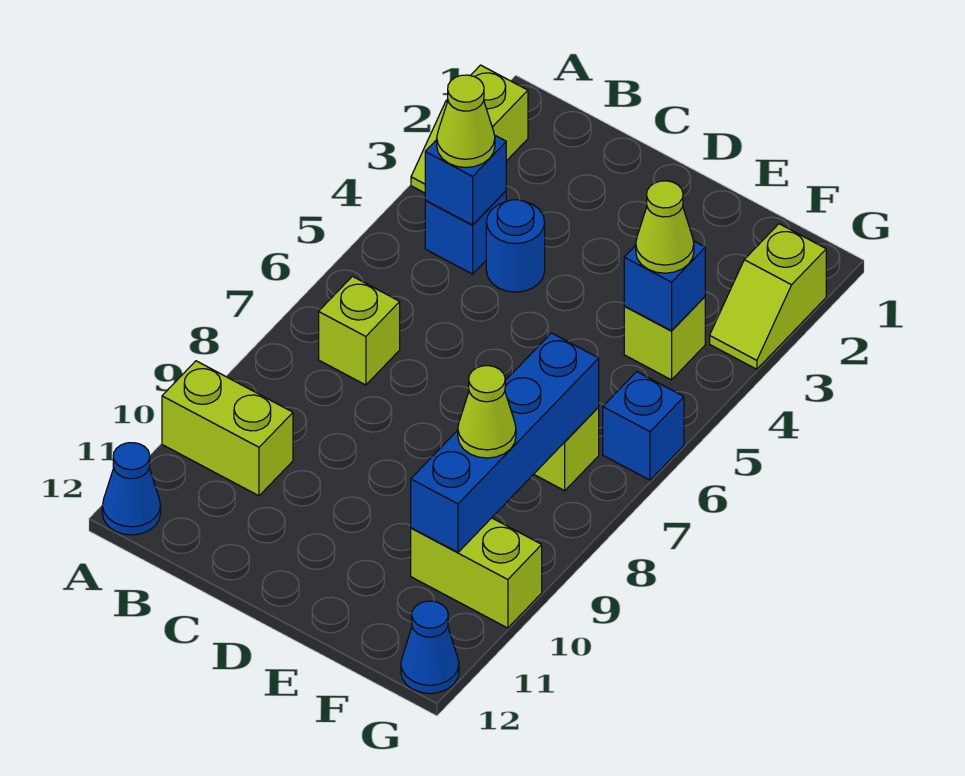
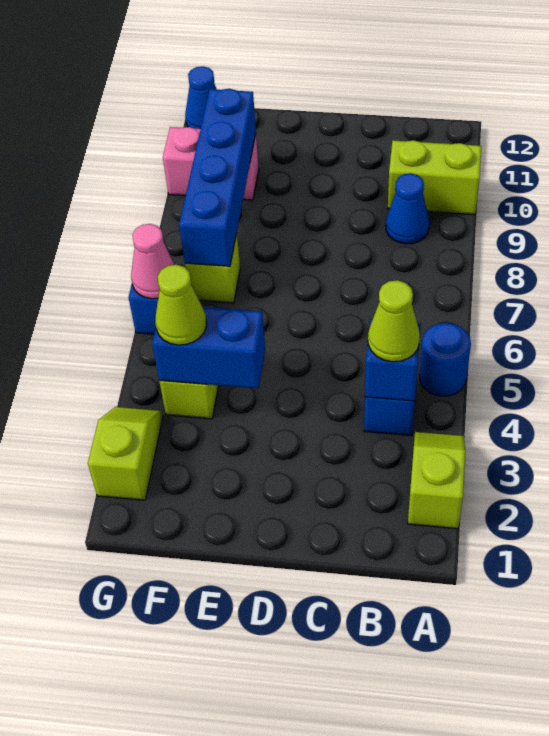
blue cone A12 level 1 -> blue cone B9 level 1
lime brick B7 level 1 -> none
blue round brick C4 level 1 -> blue round brick A5 level 1
blue brick F4 level 2 -> blue brick E4:F4 level 2
lime cone F9 level 3 -> none
lime brick F10:G10 level 1 -> pink brick F10:G10 level 1
none -> pink cone G6 level 2

